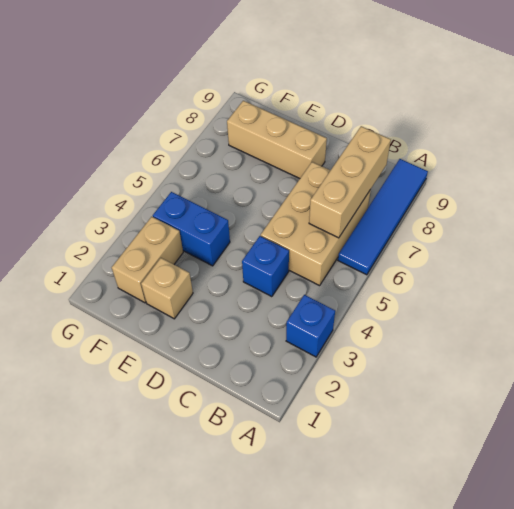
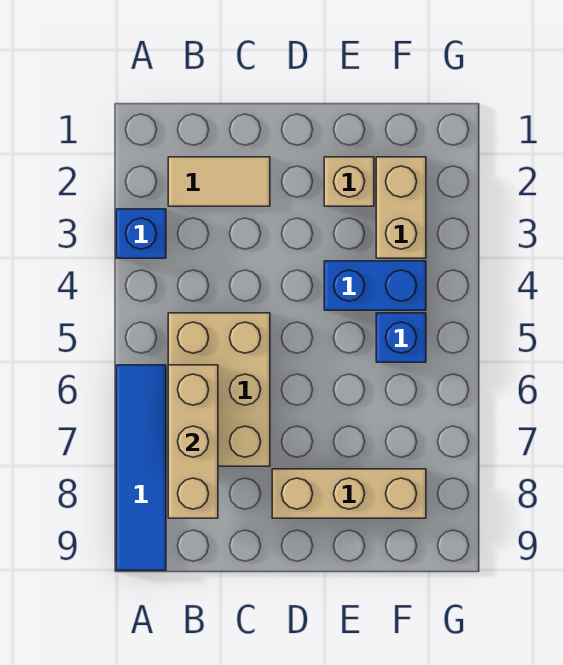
none -> tan tile B2:C2 level 1
blue brick C4 level 1 -> blue brick F5 level 1

